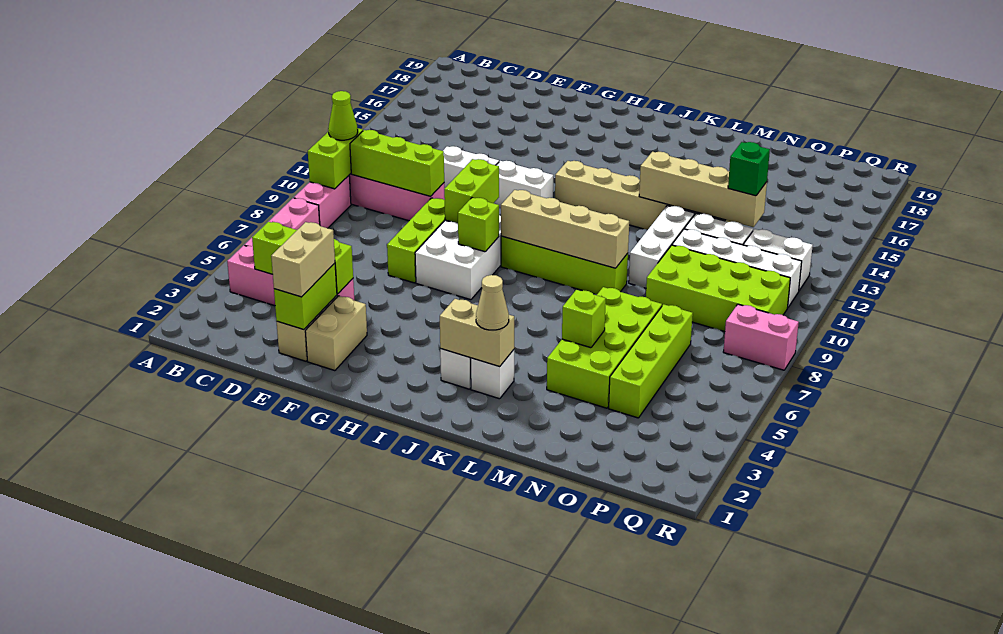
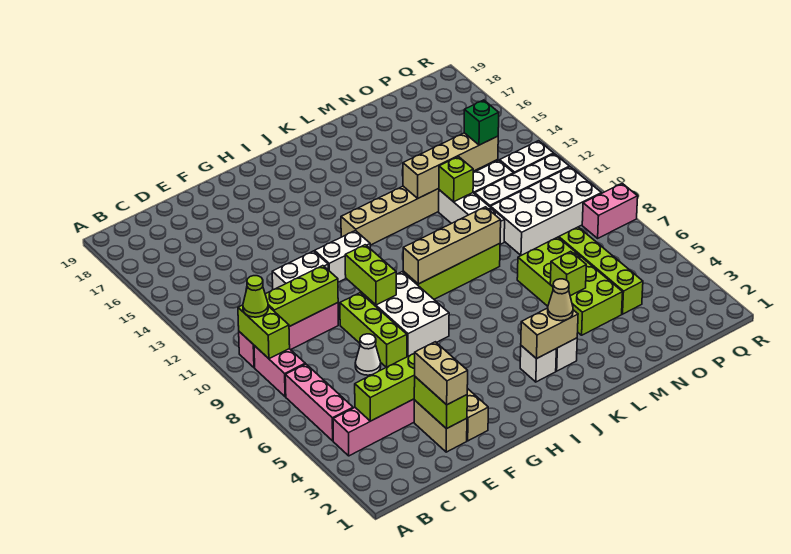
none -> white cone E7 level 1
lime brick H8 level 2 -> lime brick M12 level 2
lime brick N9:Q10 level 1 -> white brick N9:Q10 level 1

